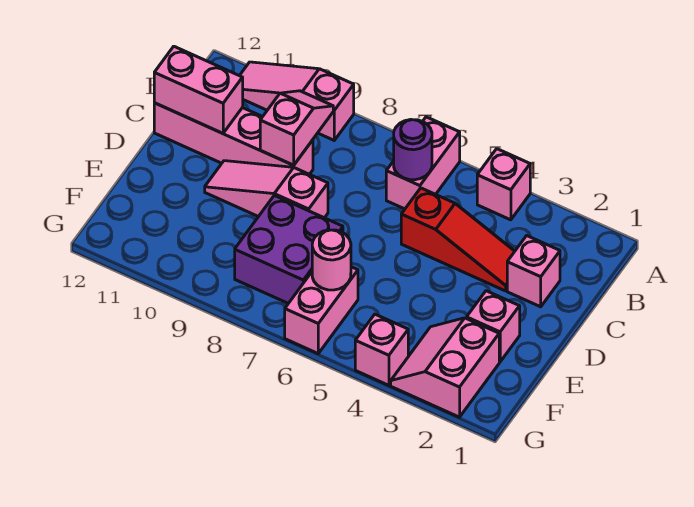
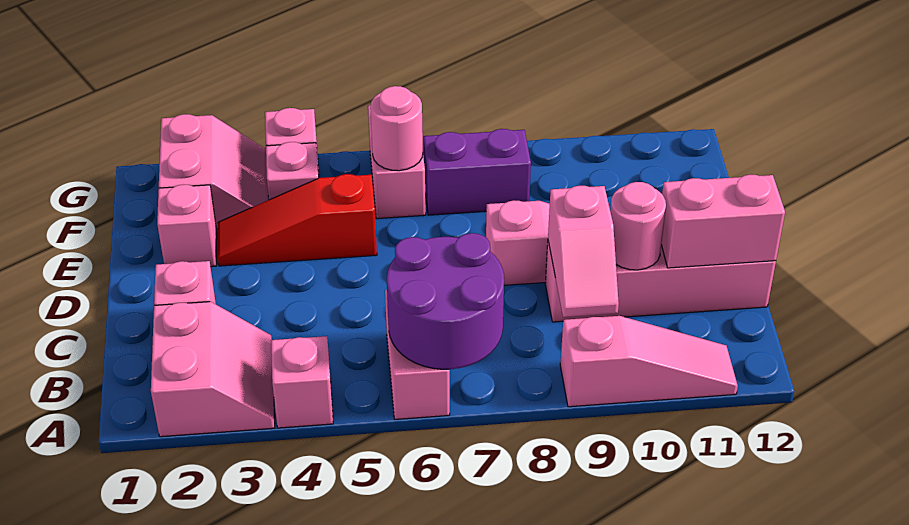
none -> pink slope A2:B3 level 1 top 2
purple round brick B6 level 2 -> purple round brick A6:B7 level 2
red slope C3:C5 level 1 top 5 -> red slope E3:E5 level 1 top 5
none -> pink round brick C10 level 2
purple brick E7:F8 level 1 -> purple brick F7:F8 level 1
none -> pink brick F4 level 1

